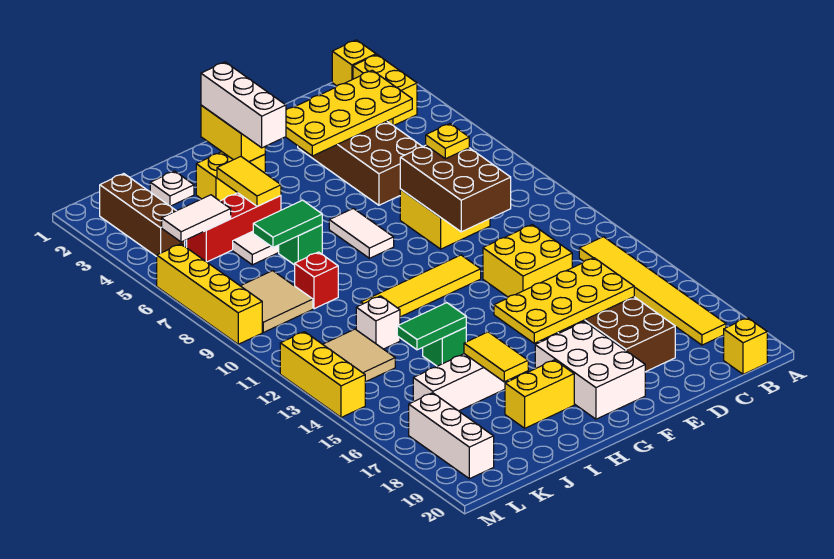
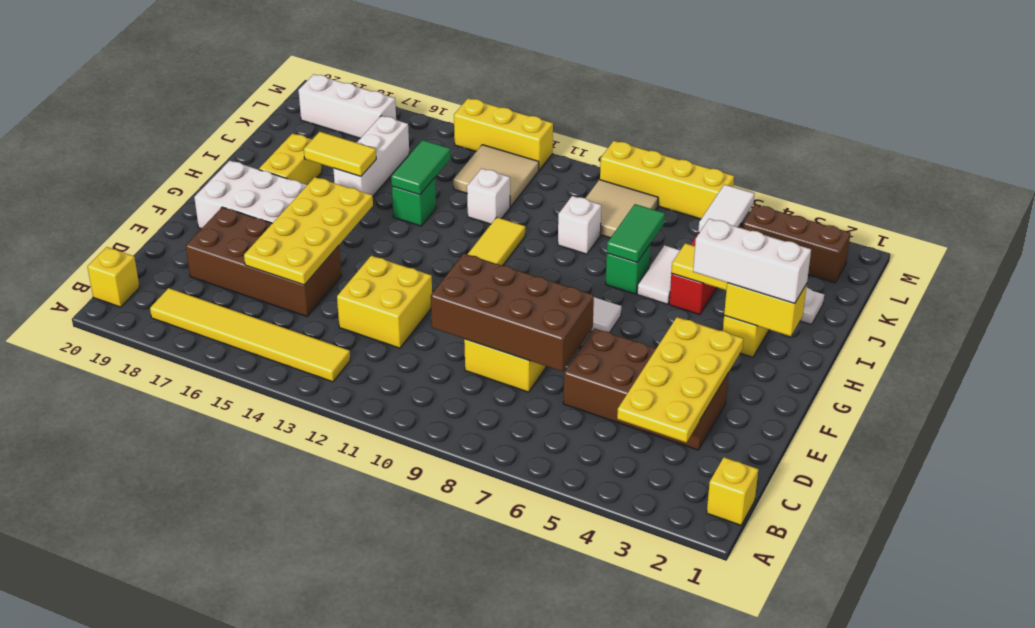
yellow brick B2:B3 level 1 -> none
brown brick D8:E10 level 2 -> brown brick D7:E10 level 2
yellow plate D8 level 3 -> none
red brick J9 level 1 -> white brick J9 level 1

